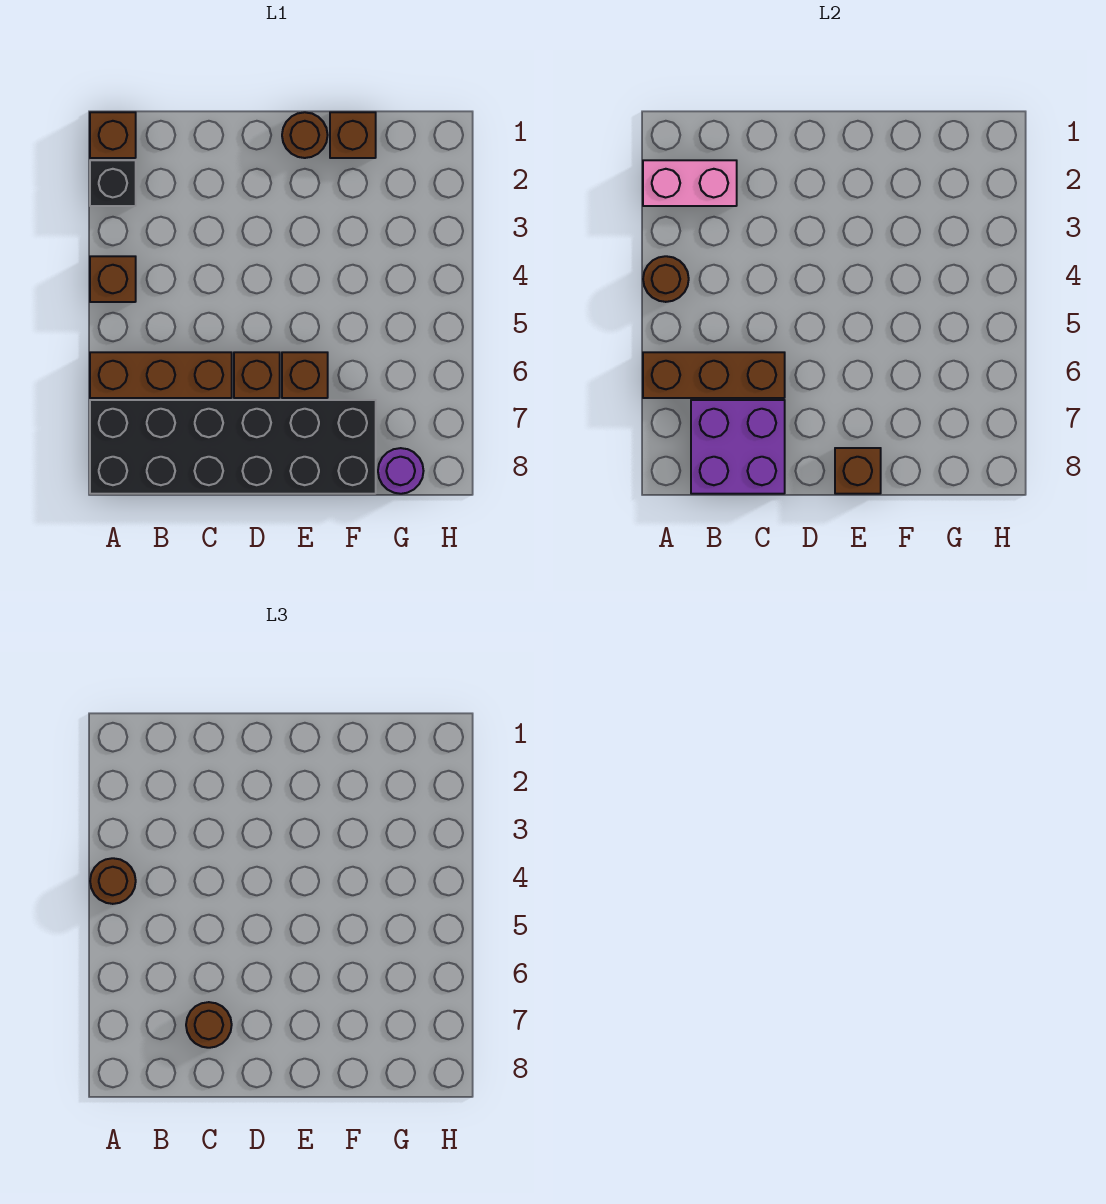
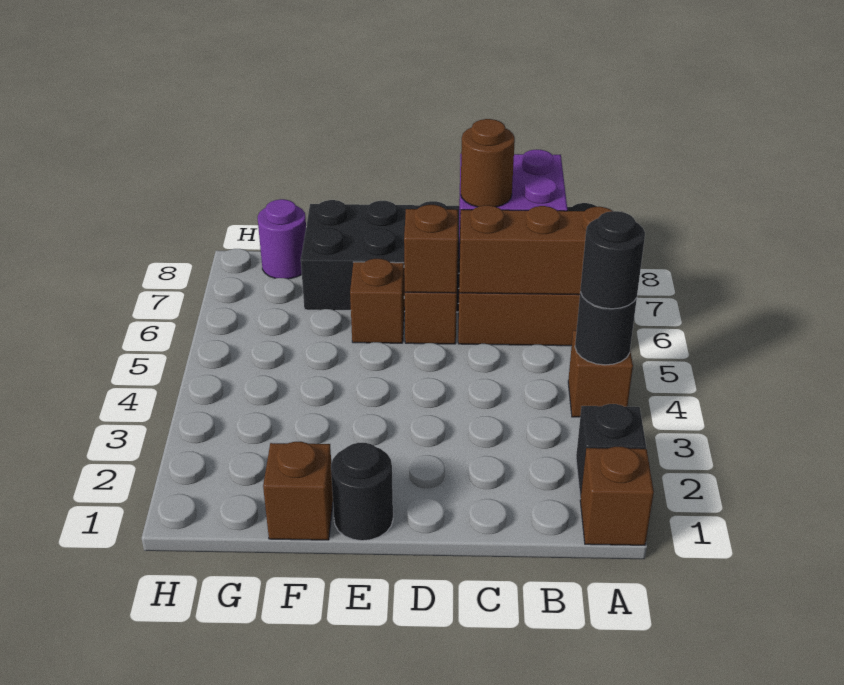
pink brick A2:B2 level 2 -> none
brown round brick A4 level 2 -> black round brick A4 level 2
brown round brick A4 level 3 -> black round brick A4 level 3
brown round brick E1 level 1 -> black round brick E1 level 1
brown brick E8 level 2 -> brown brick D6 level 2

